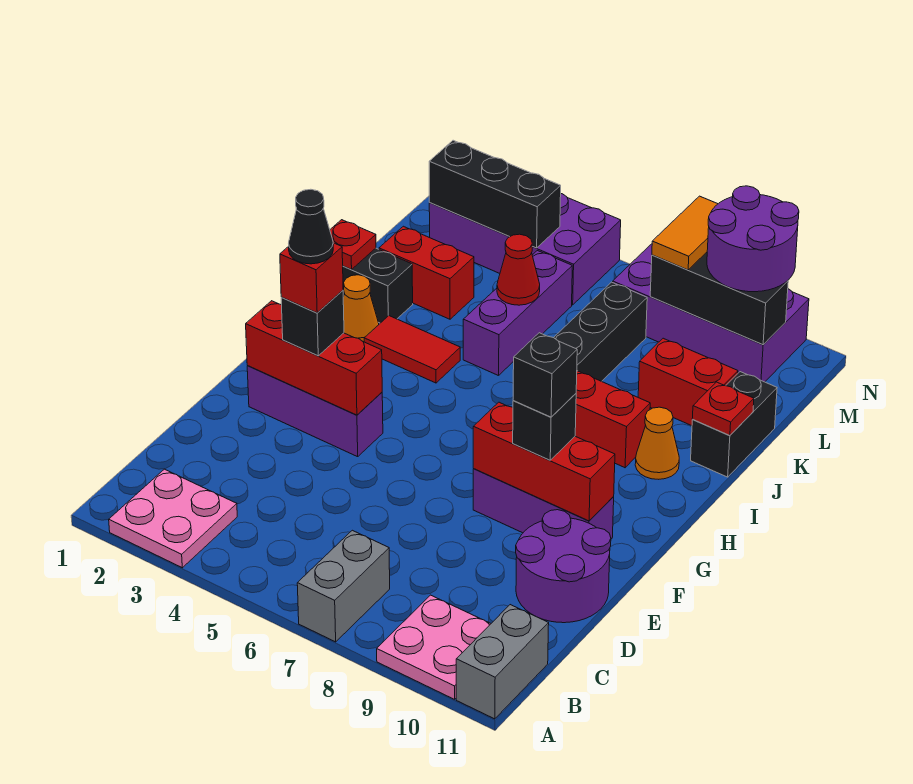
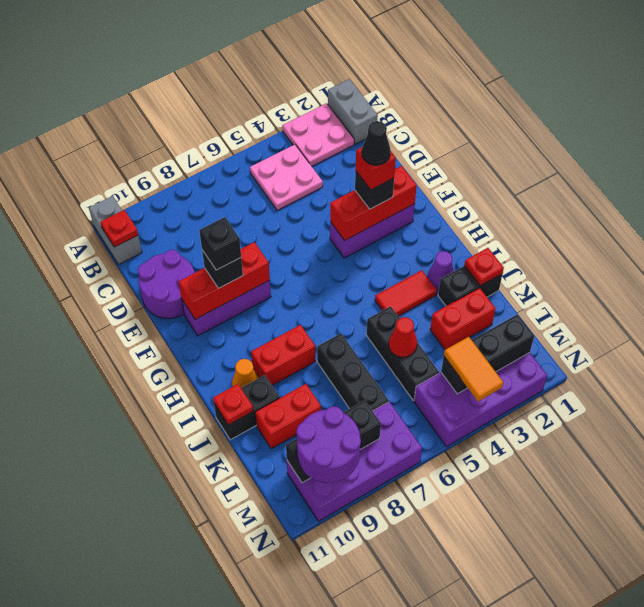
grey brick A7:B7 level 1 -> grey brick A1:B1 level 1
pink plate A9:B10 level 1 -> pink plate B4:C5 level 1
none -> red plate B11 level 2
orange cone I2 level 1 -> purple cone I2 level 1
purple brick J5:L5 level 1 -> black brick J5:L5 level 1
black brick J11:K11 level 1 -> black brick J10:J11 level 1
orange tile M8:N8 level 3 -> orange tile M4:N4 level 3

